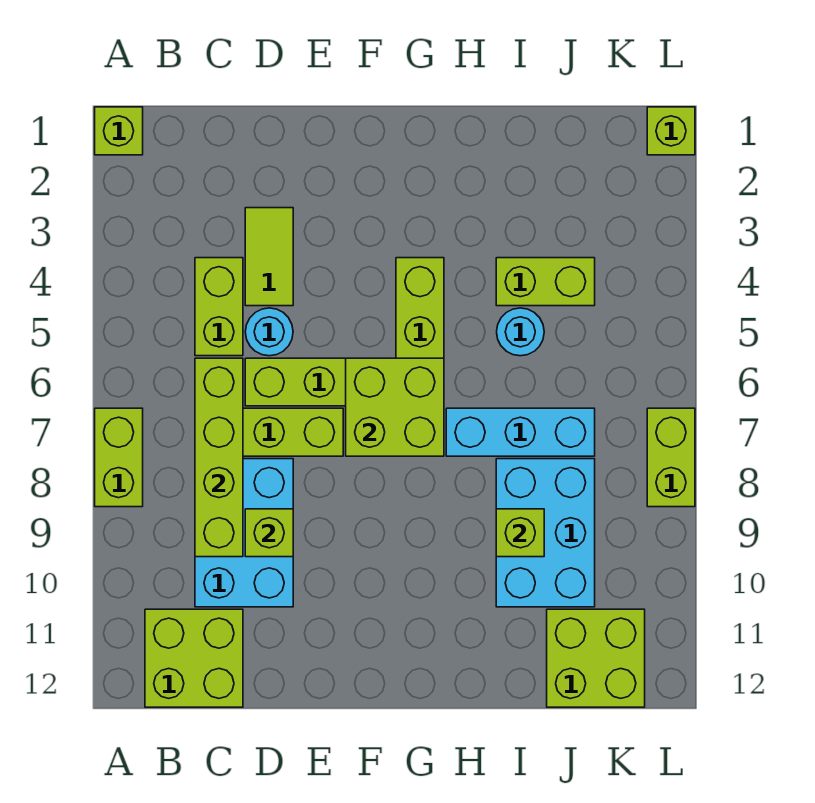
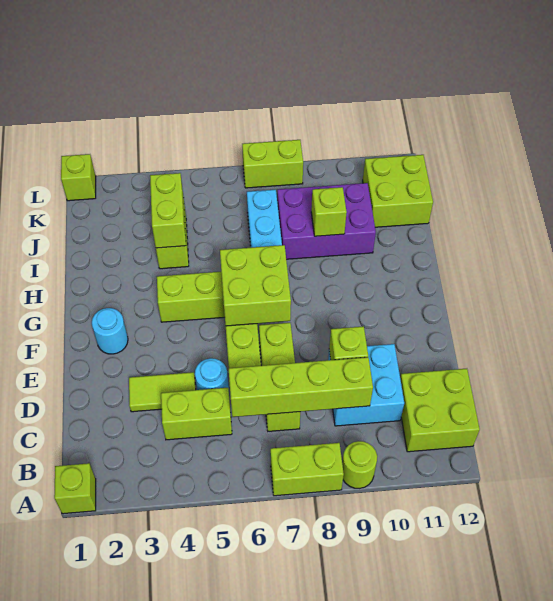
none -> lime round brick A9 level 1
cyan brick C8:D10 level 1 -> cyan brick C9:D10 level 1
none -> lime brick I4:J4 level 2
cyan round brick I5 level 1 -> cyan round brick F2 level 1
cyan brick I8:J10 level 1 -> purple brick I8:J10 level 1

